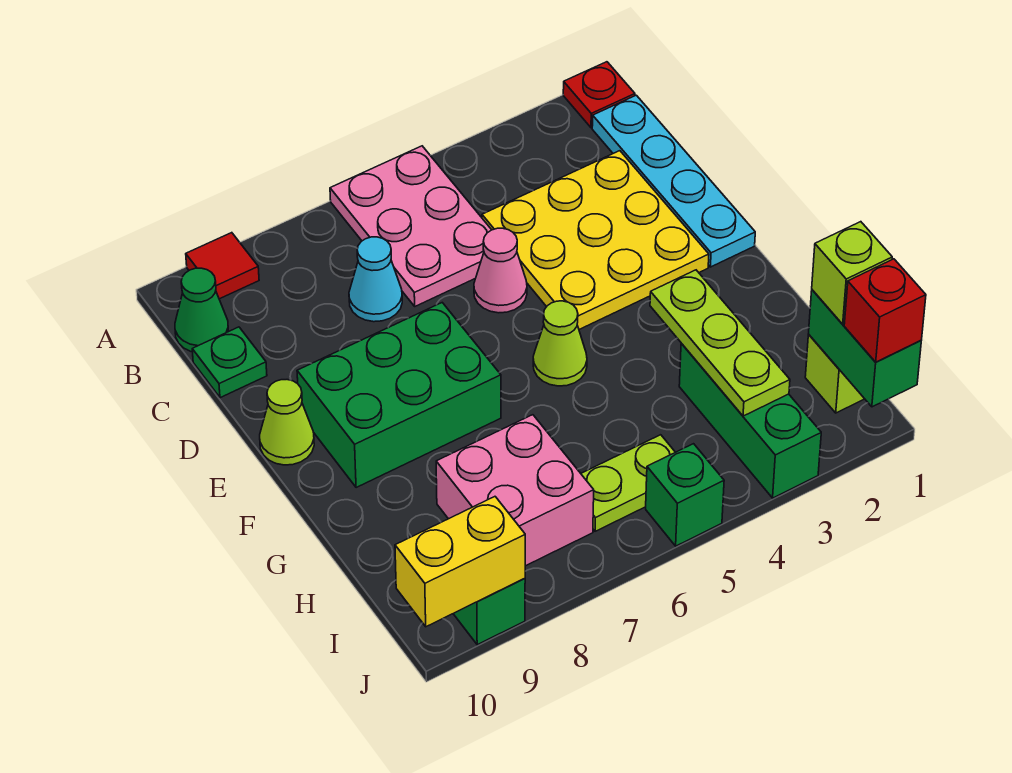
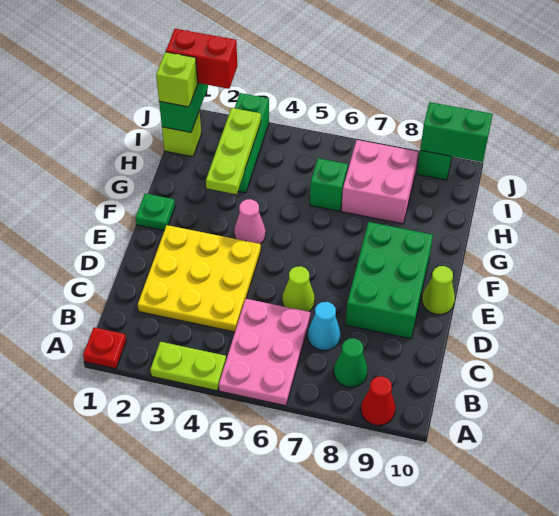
red tile A9 level 1 -> red cone A9 level 1
cyan plate B1:E1 level 1 -> none
green cone B10 level 1 -> green cone B8 level 1
green plate C10 level 1 -> green plate F1 level 1
pink cone D5 level 1 -> pink cone F4 level 1
green brick E7:F9 level 1 -> green brick D8:F9 level 1
lime cone F5 level 1 -> lime cone D6 level 1
lime plate I5:I6 level 1 -> lime plate A3:A4 level 1
red brick J1 level 3 -> red brick J1:J2 level 3
green brick J5 level 1 -> green brick H6 level 1
yellow brick J9:J10 level 2 -> green brick J9:J10 level 2

